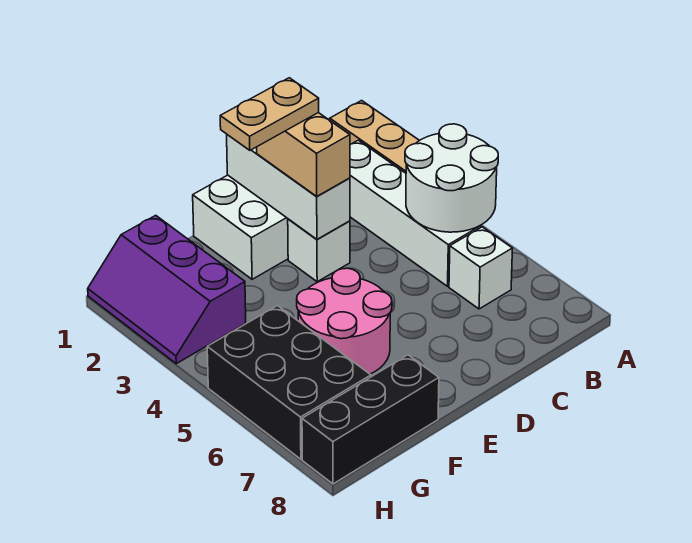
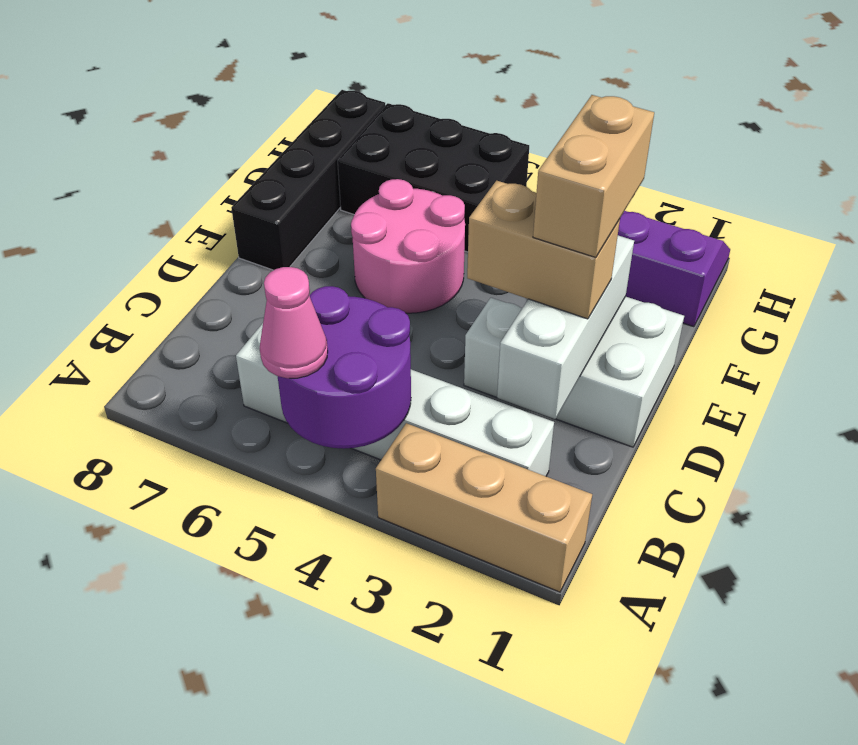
white round brick A4:B5 level 2 -> purple round brick A4:B5 level 2
none -> pink cone A5 level 3
white brick D1:D3 level 2 -> white brick C2:E2 level 2
tan plate D2:E2 level 4 -> tan brick D2:E2 level 4
black brick F8:H8 level 1 -> black brick E8:H8 level 1

